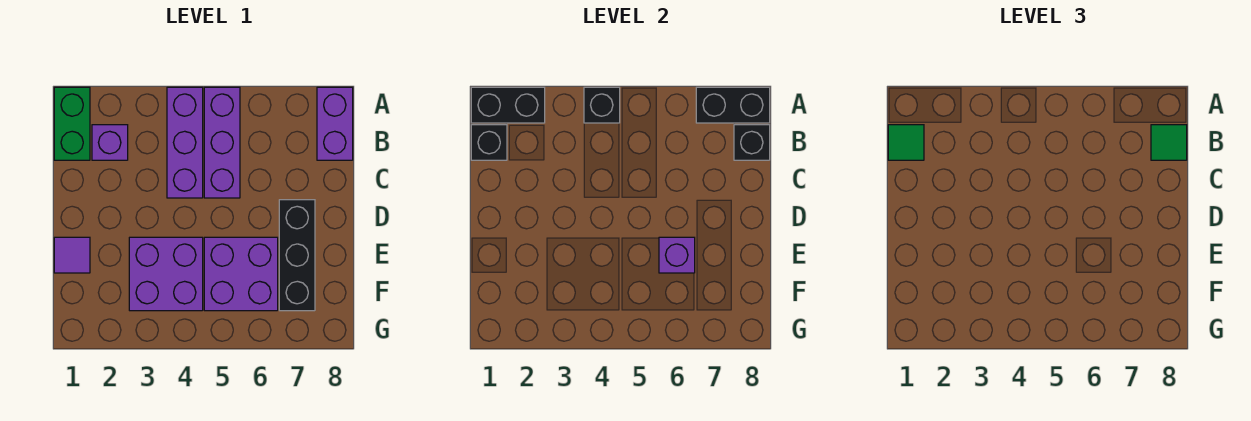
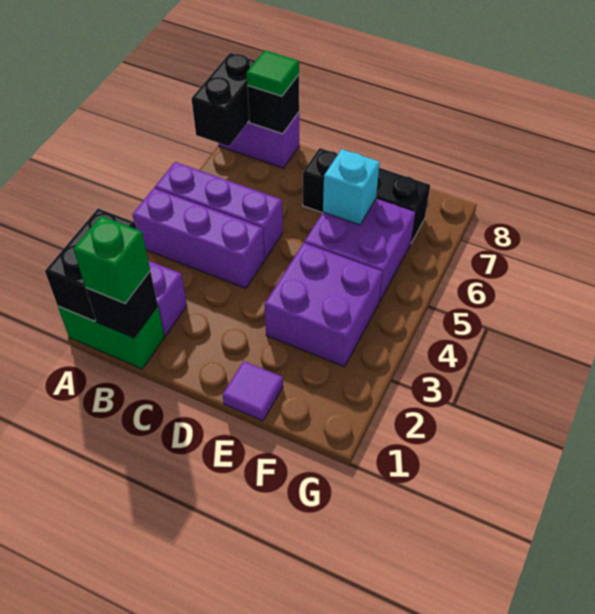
black brick A4 level 2 -> none
green tile B1 level 3 -> green brick B1 level 3
purple brick E6 level 2 -> cyan brick E6 level 2

